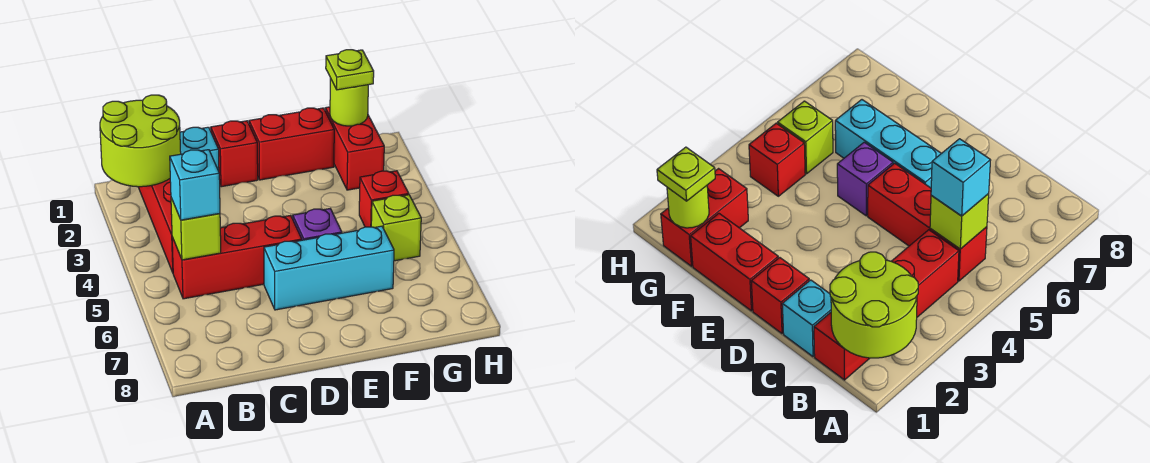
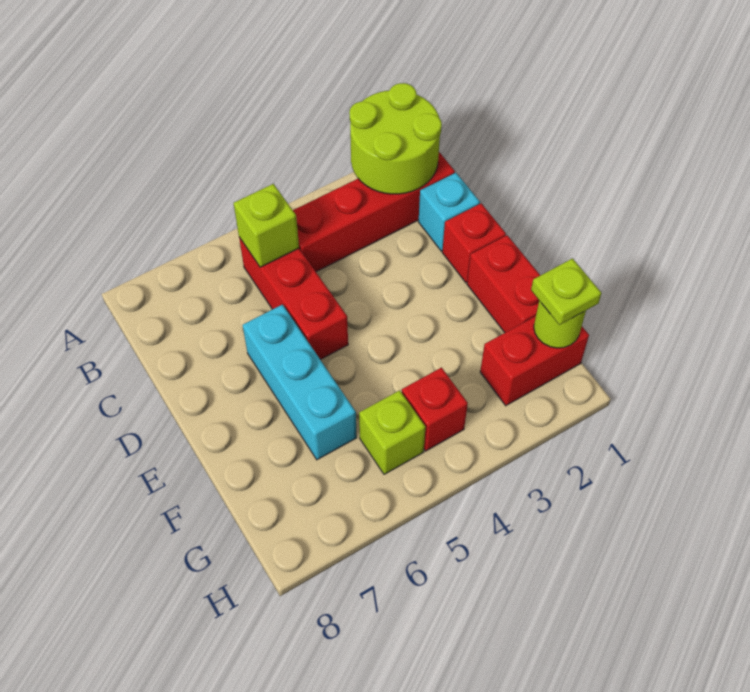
cyan brick B5 level 3 -> none
purple brick E5 level 1 -> none

